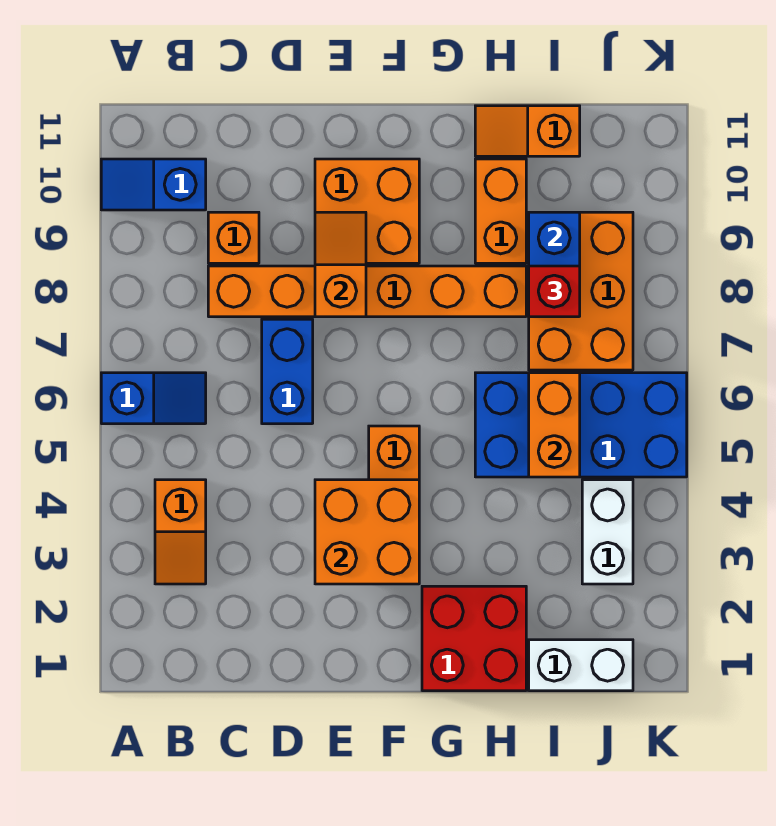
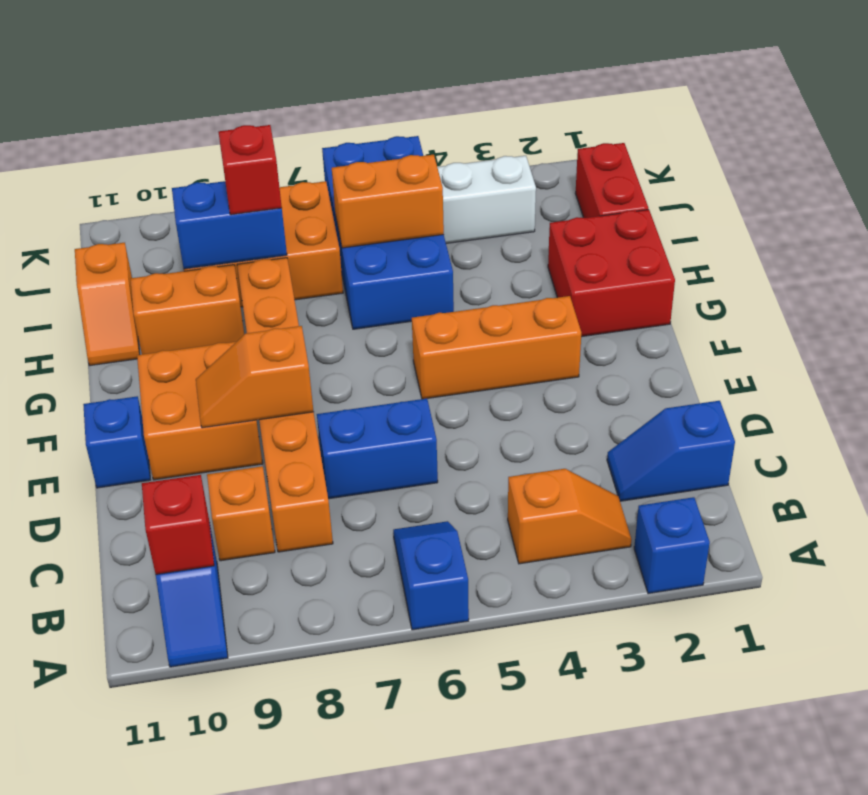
none -> blue brick A2 level 1
none -> red brick B10 level 2
none -> blue slope C1:C2 level 1 top 1
orange brick E3:F4 level 2 -> none
none -> blue brick E11 level 1
white brick I1:J1 level 1 -> red brick I1:J1 level 1

